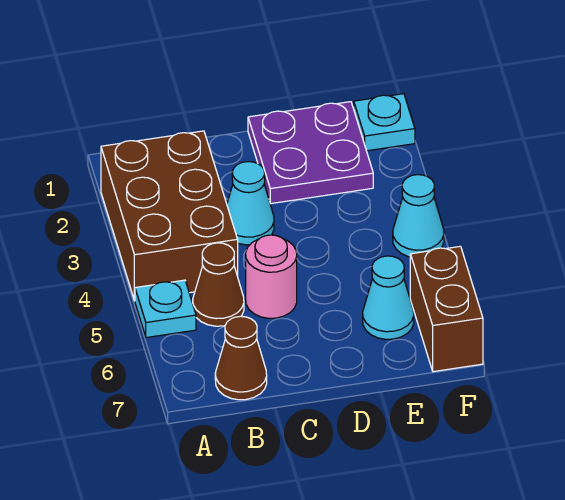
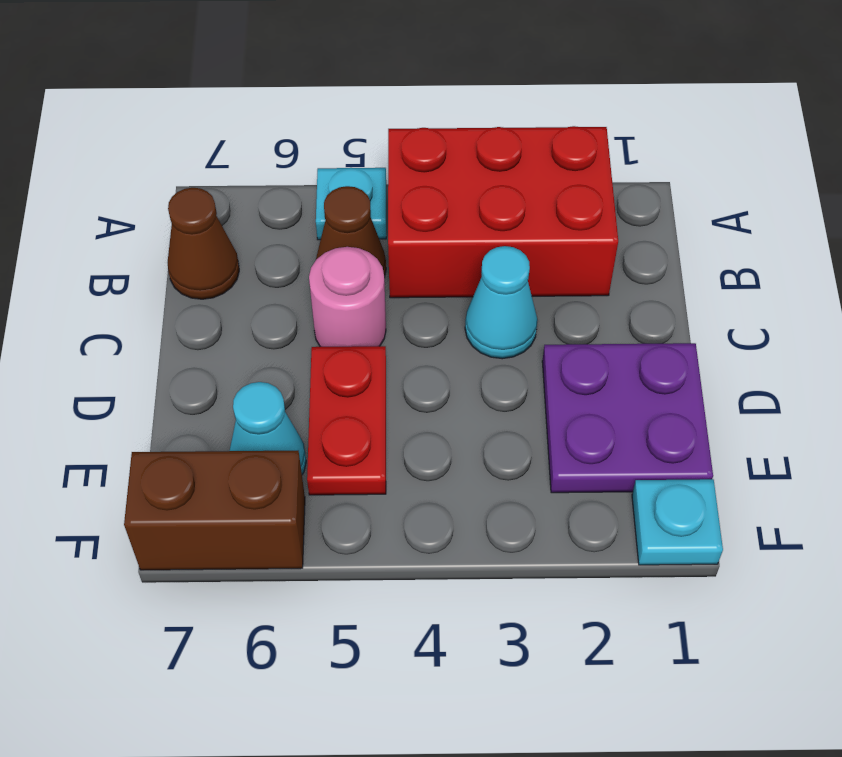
brown brick A2:B4 level 1 -> red brick A2:B4 level 1
none -> red plate D5:E5 level 1
cyan cone F4 level 1 -> none

